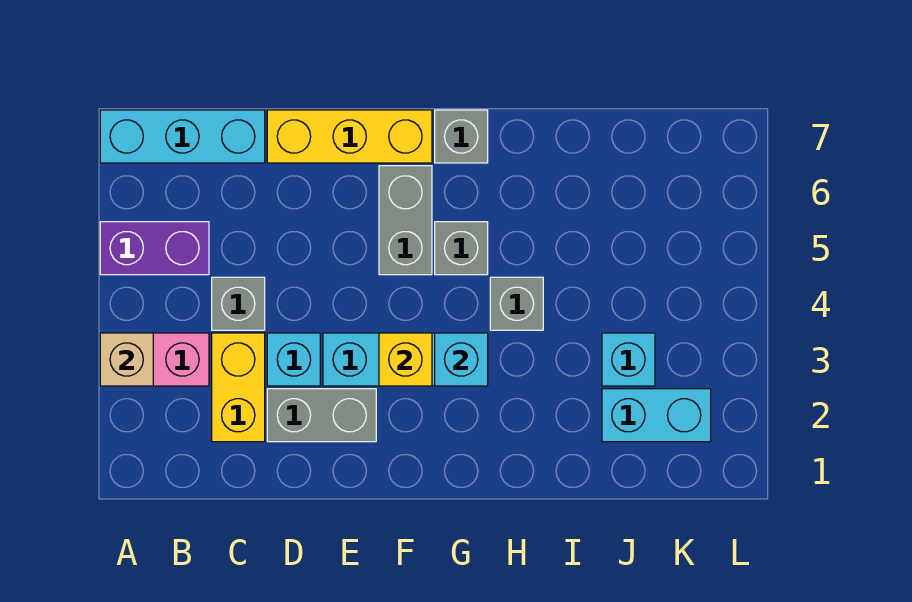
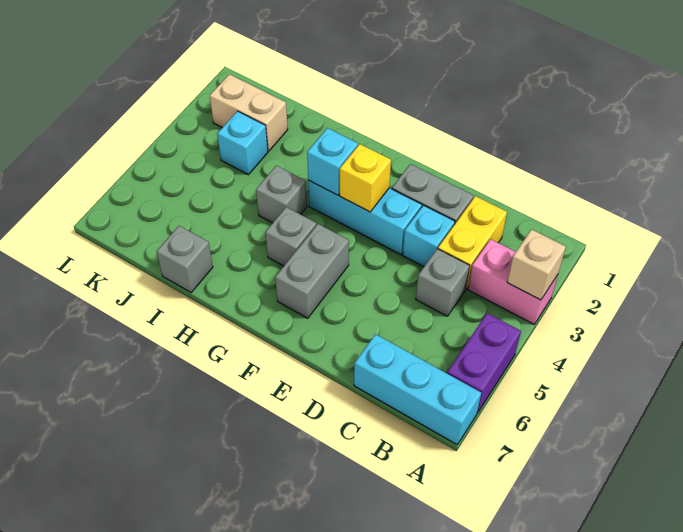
purple brick A5:B5 level 1 -> purple brick A5:A6 level 1
yellow brick D7:F7 level 1 -> none
grey brick G7 level 1 -> grey brick I7 level 1
cyan brick J2:K2 level 1 -> tan brick J2:K2 level 1

